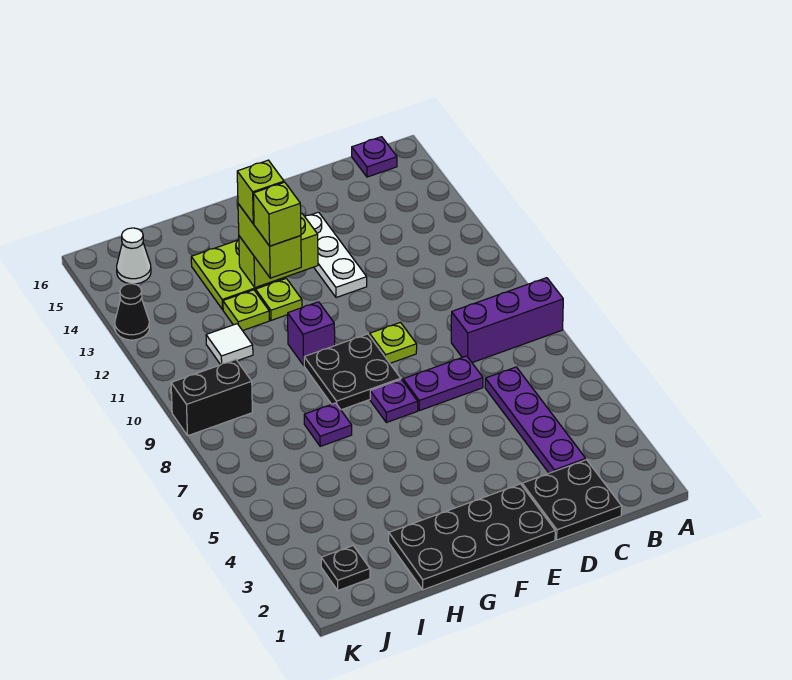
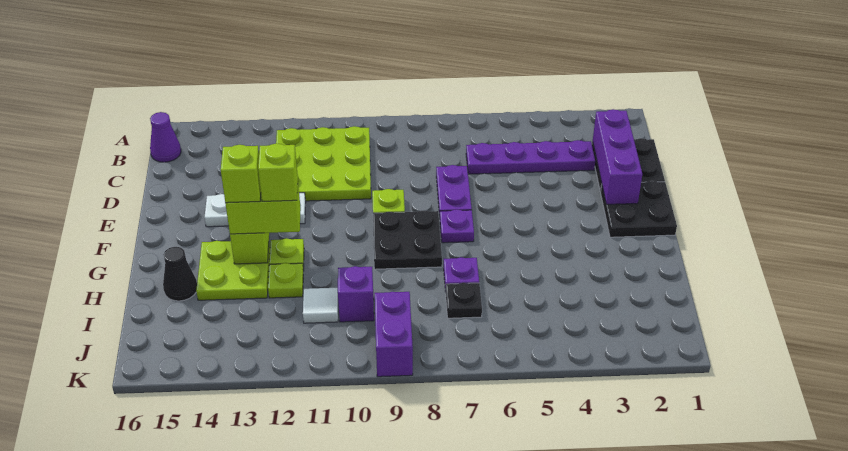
purple brick A8:C8 level 1 -> purple brick C2:E2 level 2
none -> lime plate B10:D12 level 1
purple plate B16 level 1 -> purple cone B16 level 1
black plate E1:H2 level 1 -> black plate E1:F2 level 1
purple brick G10 level 1 -> purple brick I10 level 1
black plate J2 level 1 -> black plate I7 level 1
black brick J9:K9 level 1 -> purple brick J9:K9 level 1
white cone J15 level 1 -> none
black cone K13 level 1 -> black cone H15 level 1

